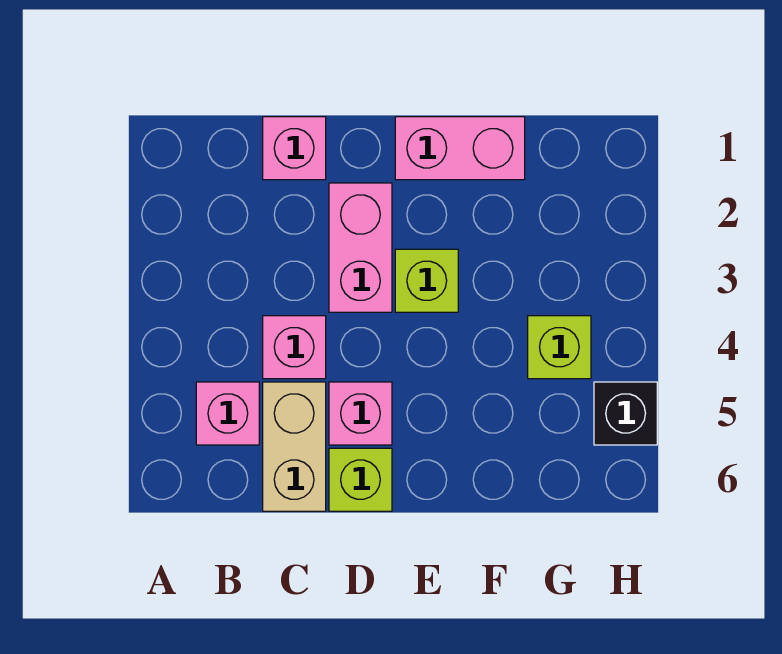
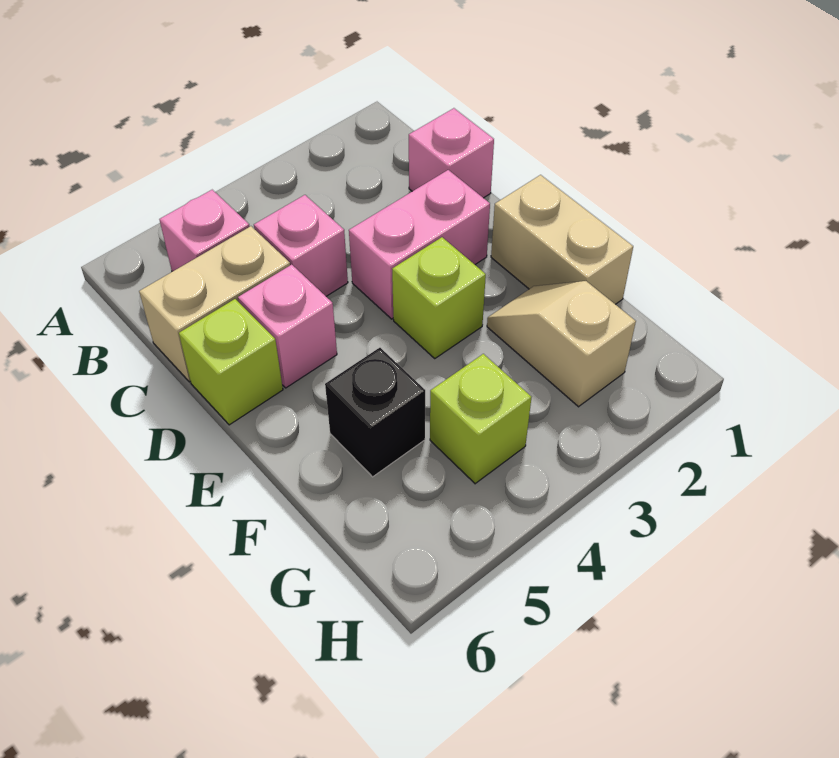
pink brick E1:F1 level 1 -> tan brick E1:F1 level 1
none -> tan slope F2:G2 level 1 top G
black brick H5 level 1 -> black brick F5 level 1

